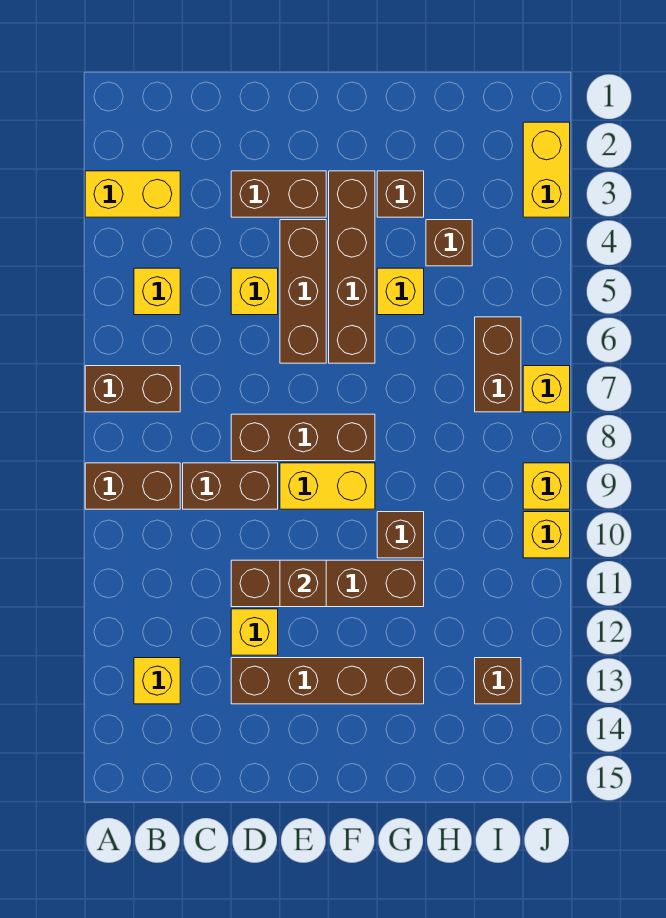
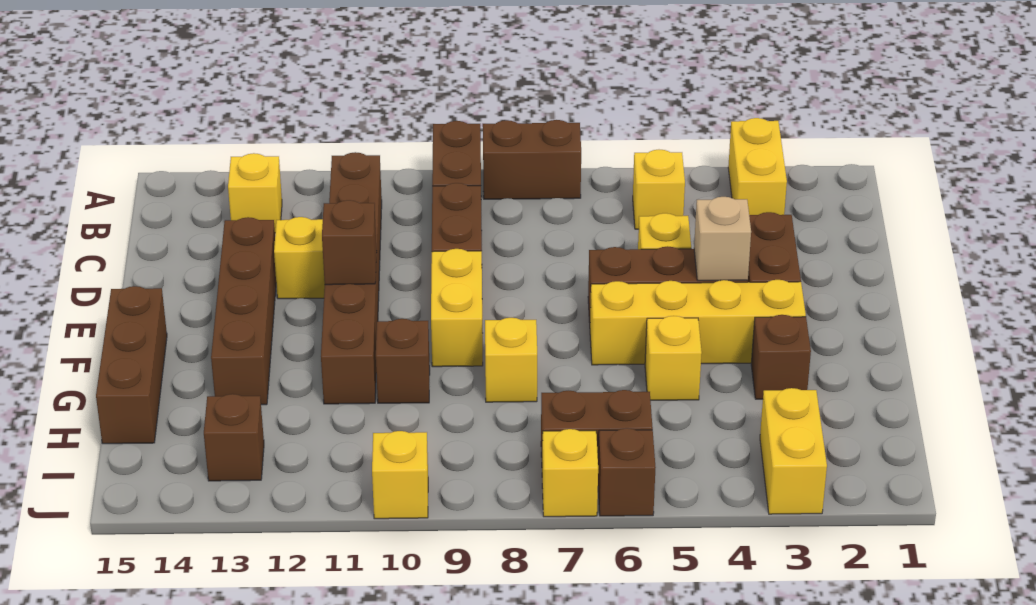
brown brick A7:B7 level 1 -> brown brick A7:A8 level 1
brown brick D8:F8 level 1 -> brown brick F15:H15 level 1
brown brick D11:G11 level 1 -> brown brick B11:G11 level 1
none -> tan brick E4 level 2
brown brick F3:F6 level 1 -> yellow brick F3:F6 level 1
brown brick H4 level 1 -> brown brick J6 level 1
yellow brick J2:J3 level 1 -> yellow brick I3:J3 level 1
yellow brick J9 level 1 -> yellow brick G8 level 1

